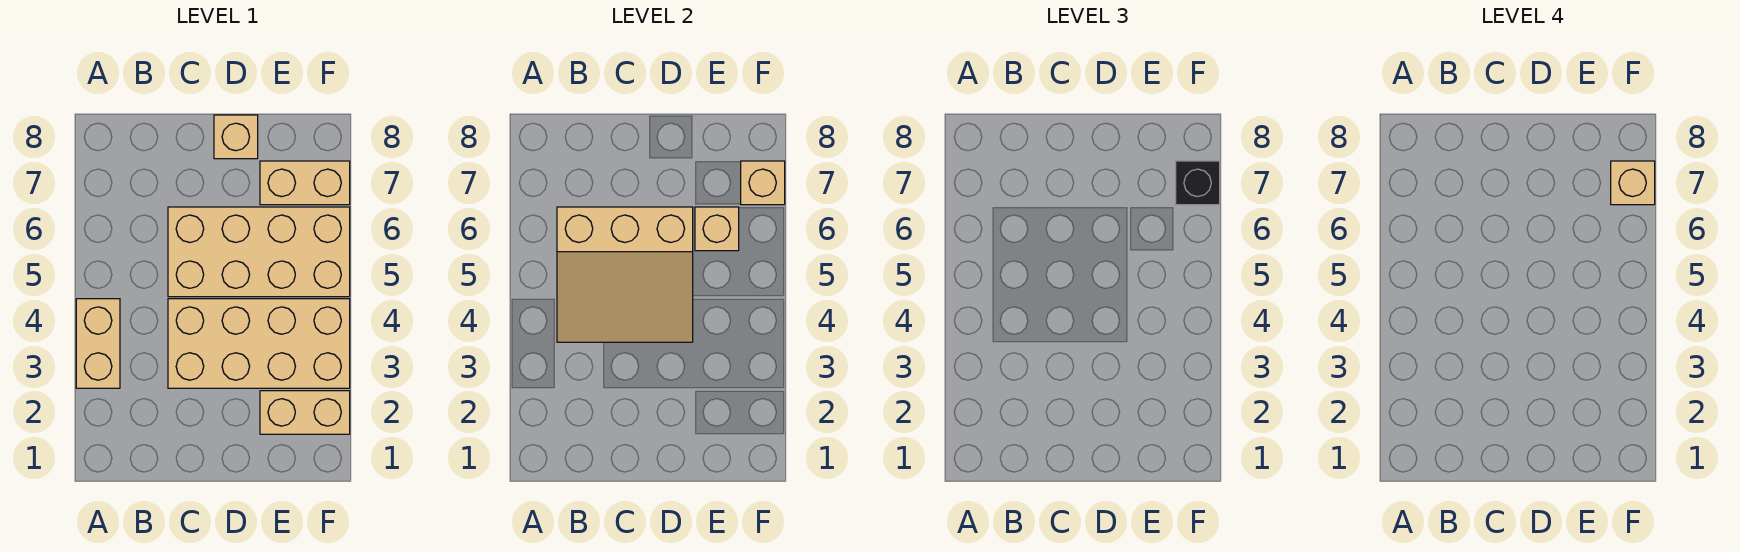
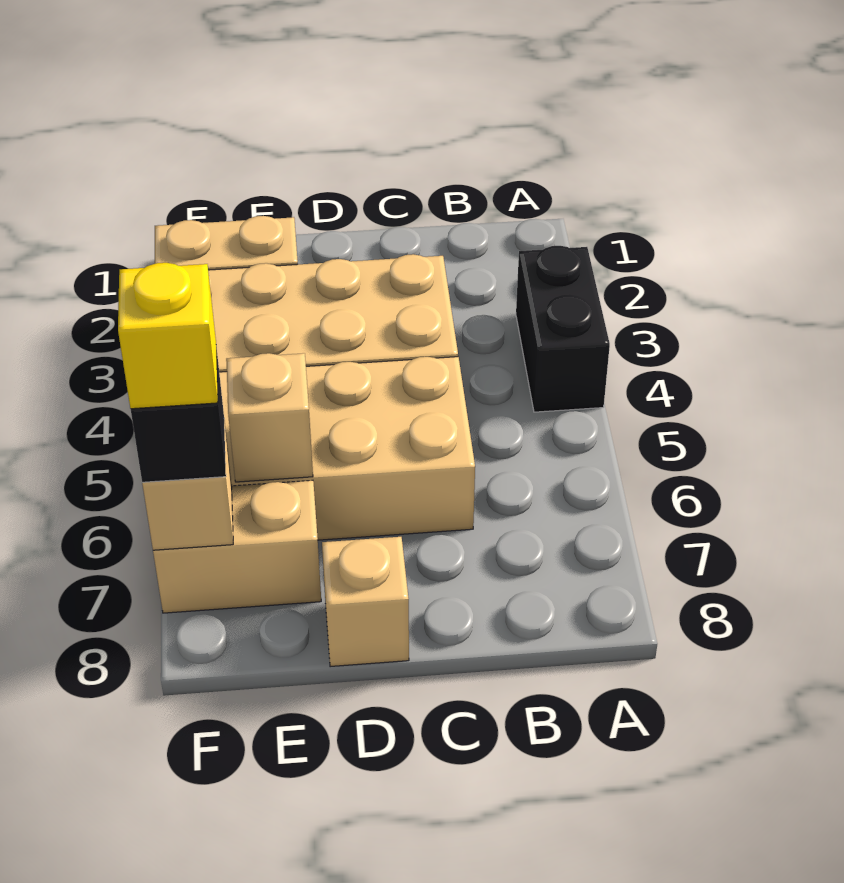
tan brick A3:A4 level 1 -> black brick A3:A4 level 1
tan slope B4:D6 level 2 top 6 -> none
tan brick F7 level 4 -> yellow brick F7 level 4

